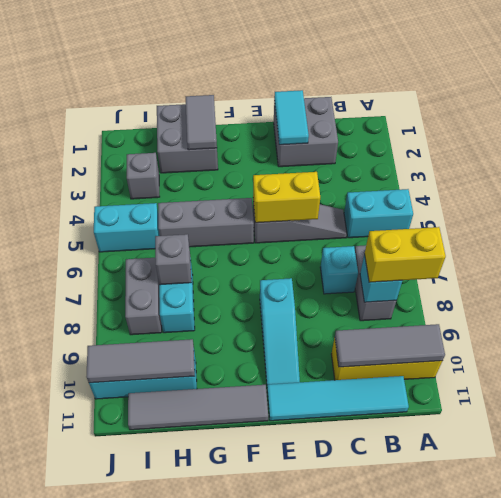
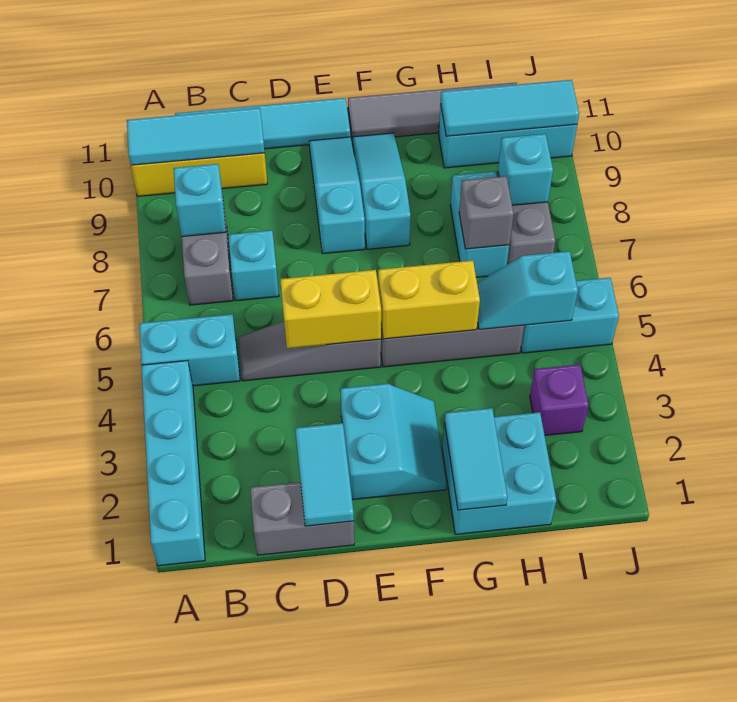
none -> cyan brick A1:A4 level 1
yellow brick A8:B8 level 3 -> yellow brick F5:G5 level 2
grey tile A10:C10 level 2 -> cyan tile A10:C10 level 2
grey brick C1:D2 level 1 -> grey brick C1:D1 level 1
none -> cyan slope E2:F3 level 1 top E
none -> cyan slope F8:F10 level 1 top 8
grey brick G1:H2 level 1 -> cyan brick G1:H2 level 1
grey tile G1:G2 level 2 -> cyan tile G1:G2 level 2
none -> cyan slope H5:I5 level 2 top I
grey tile H10:J10 level 2 -> cyan tile H10:J10 level 2
grey brick I3 level 1 -> purple brick I3 level 1
none -> cyan brick I8 level 2

